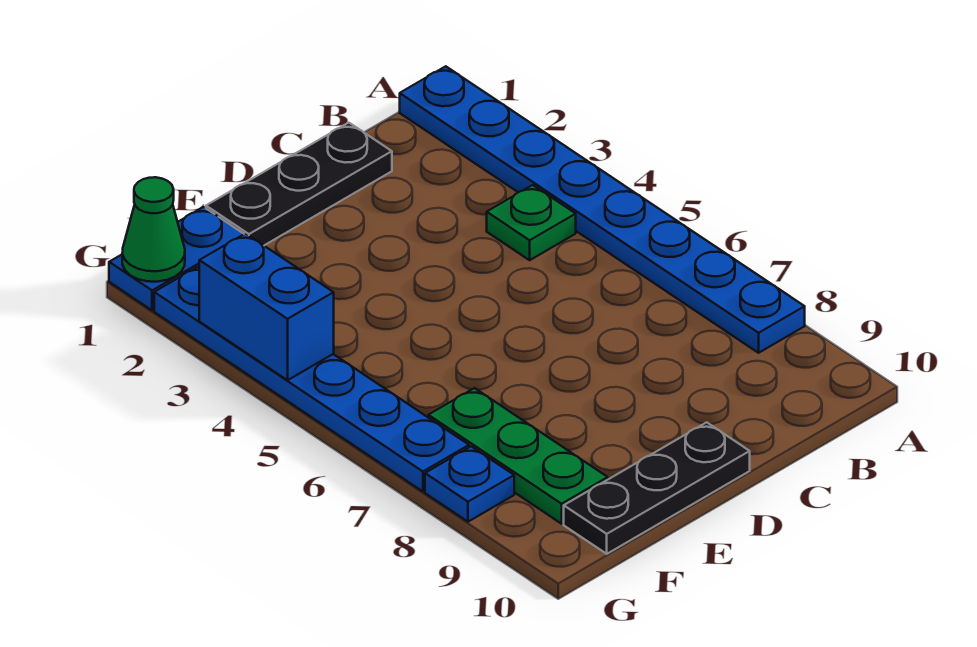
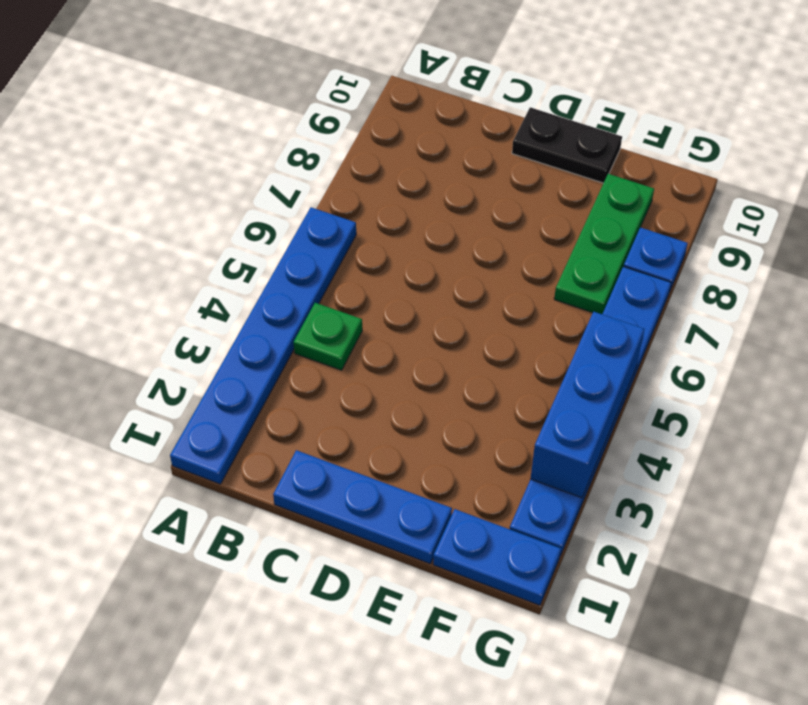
blue plate A1:A8 level 1 -> blue plate A1:A6 level 1
black plate C1:E1 level 1 -> blue plate C1:E1 level 1
black plate D10:F10 level 1 -> black plate D10:E10 level 1
green cone G1 level 2 -> none
blue brick G3:G4 level 2 -> blue brick G3:G5 level 2

